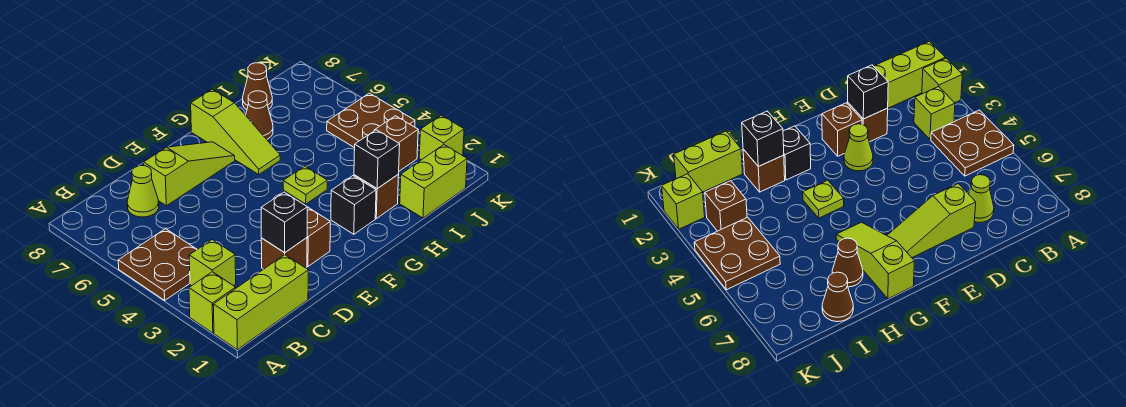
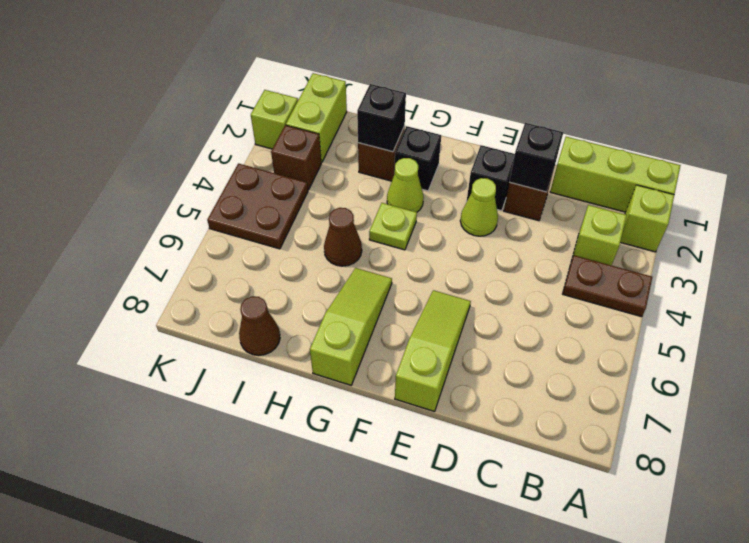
brown plate A4:B5 level 1 -> brown plate A4:B4 level 1
lime cone C7 level 1 -> lime cone G3 level 1
lime slope D7:F7 level 1 top D -> lime slope E6:E8 level 1 top 8
brown brick E2 level 1 -> black brick E2 level 1
brown cone H7 level 1 -> brown cone H5 level 1
lime brick I1:J1 level 1 -> lime brick J1:J2 level 1

